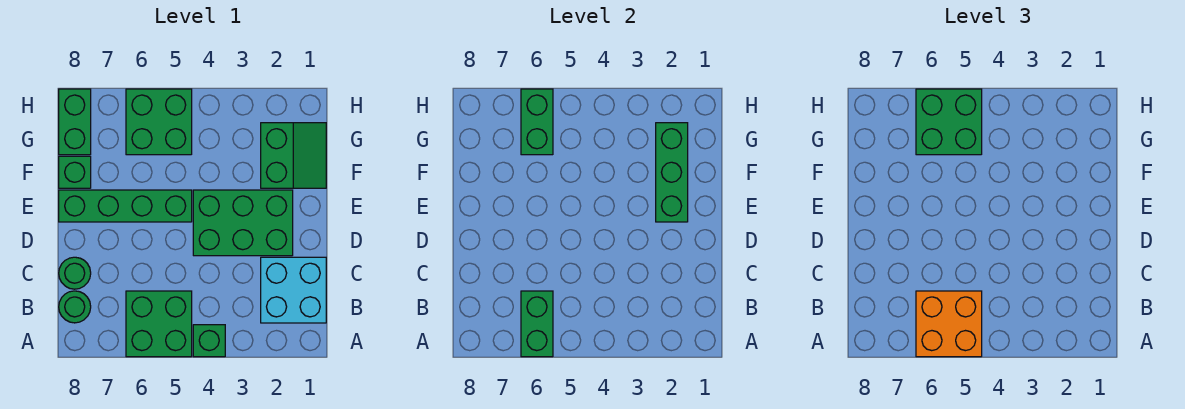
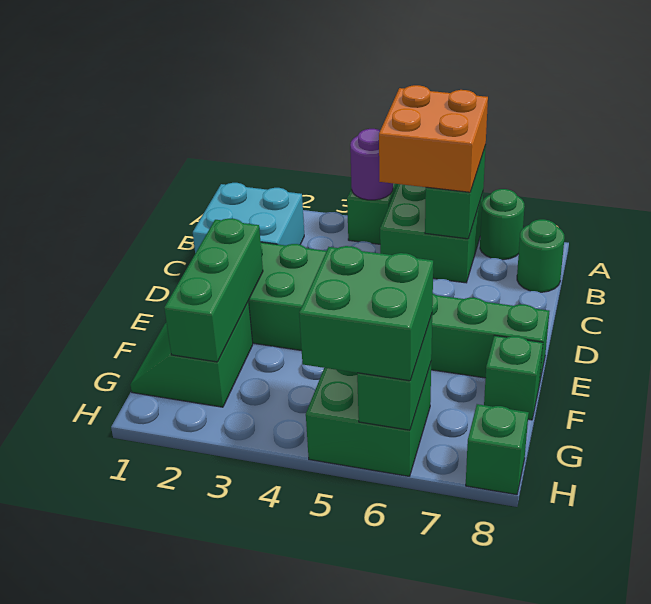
none -> purple round brick A4 level 2
green round brick C8 level 1 -> green round brick A7 level 1
green brick G8:H8 level 1 -> green brick H8 level 1

